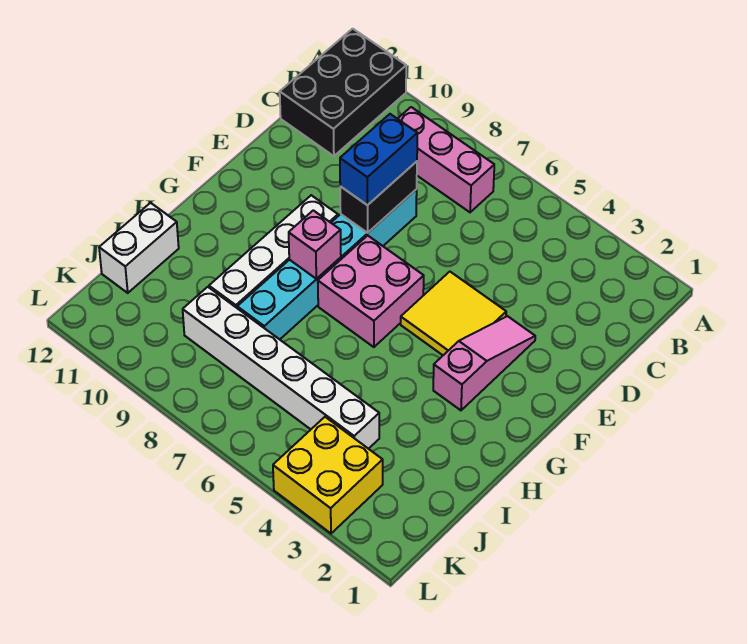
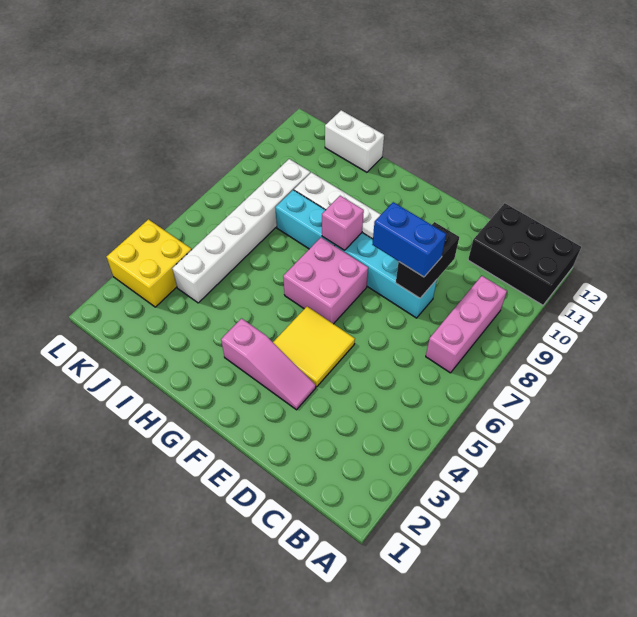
black brick D8:E8 level 2 -> black brick D8:D9 level 2

